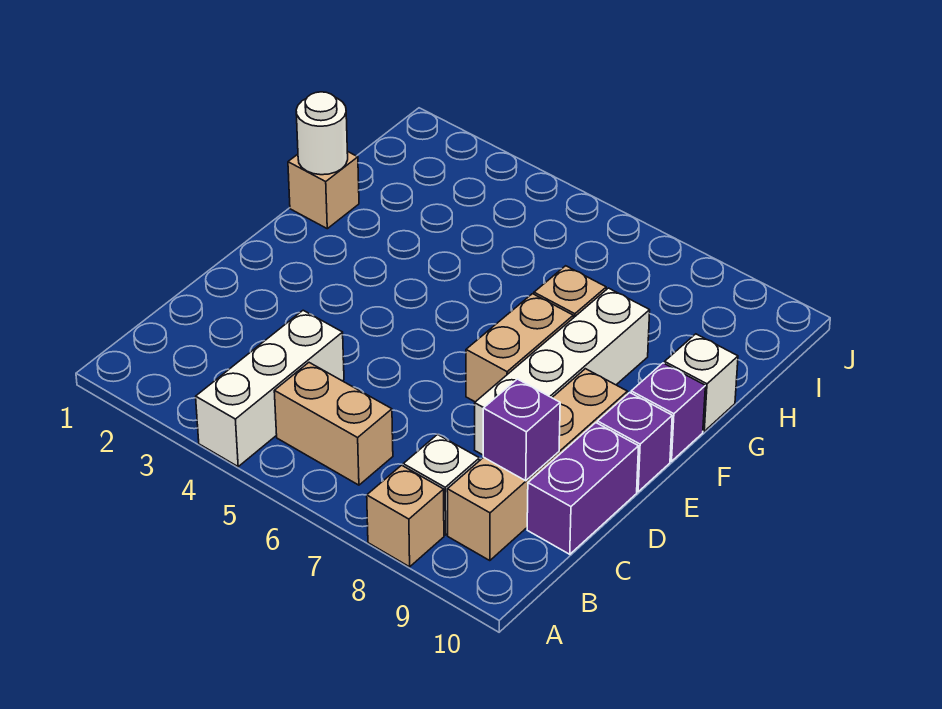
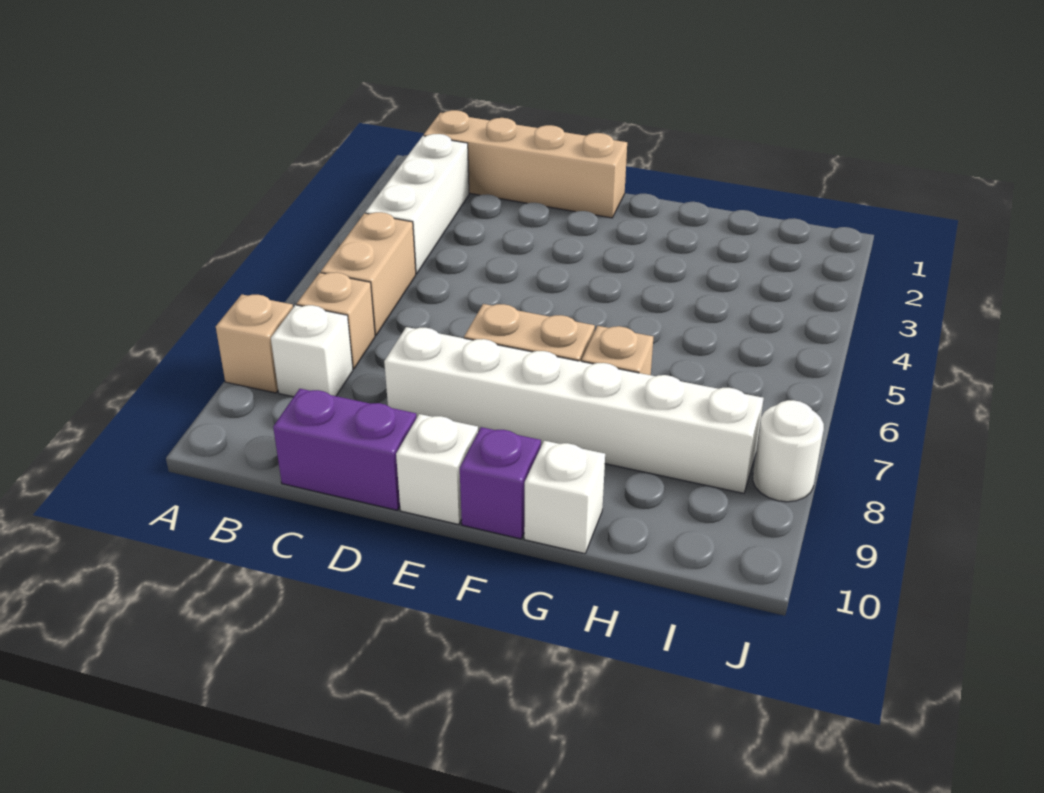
white brick A4:C4 level 1 -> white brick B2:B4 level 1
tan brick B9:E9 level 1 -> tan brick B1:E1 level 1
purple brick C9 level 2 -> none
white brick D8:G8 level 1 -> white brick D8:I8 level 1
purple brick E10 level 1 -> white brick E10 level 1
tan brick G1 level 1 -> tan brick B7 level 1
white round brick G1 level 2 -> white round brick J8 level 1

